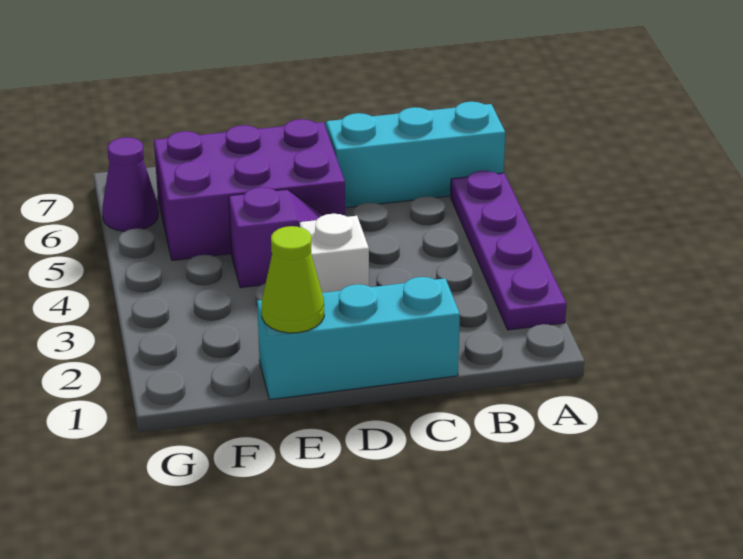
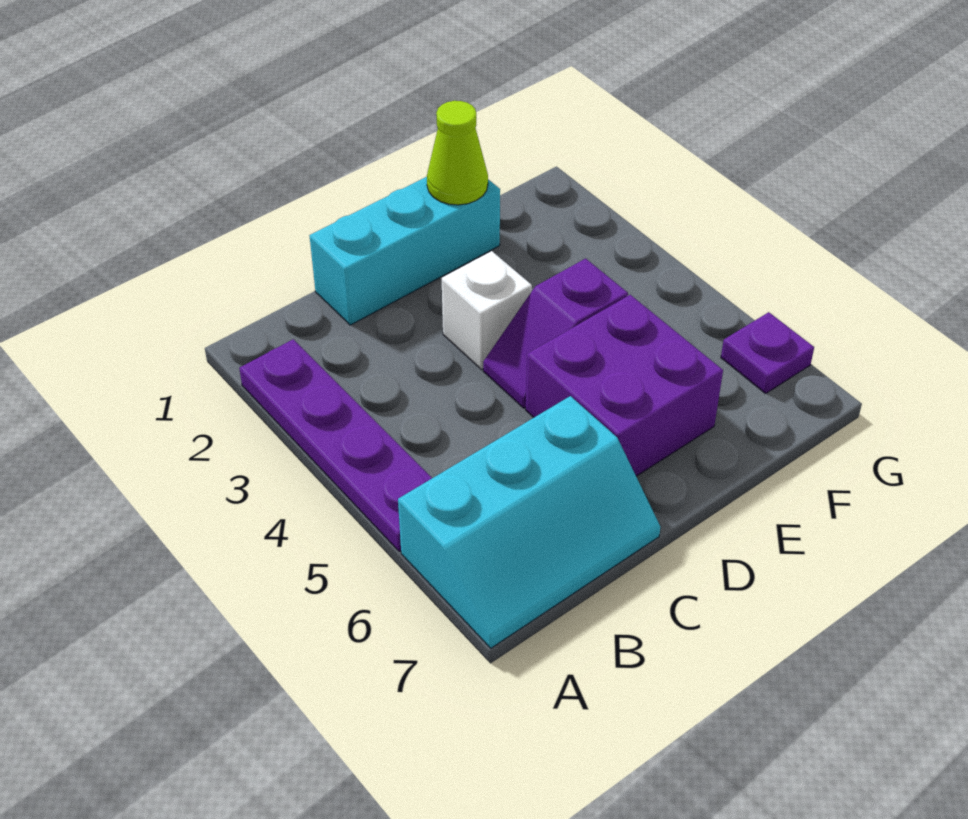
purple brick D5:F6 level 1 -> purple brick D5:E6 level 1
purple cone G6 level 1 -> purple plate G6 level 1

